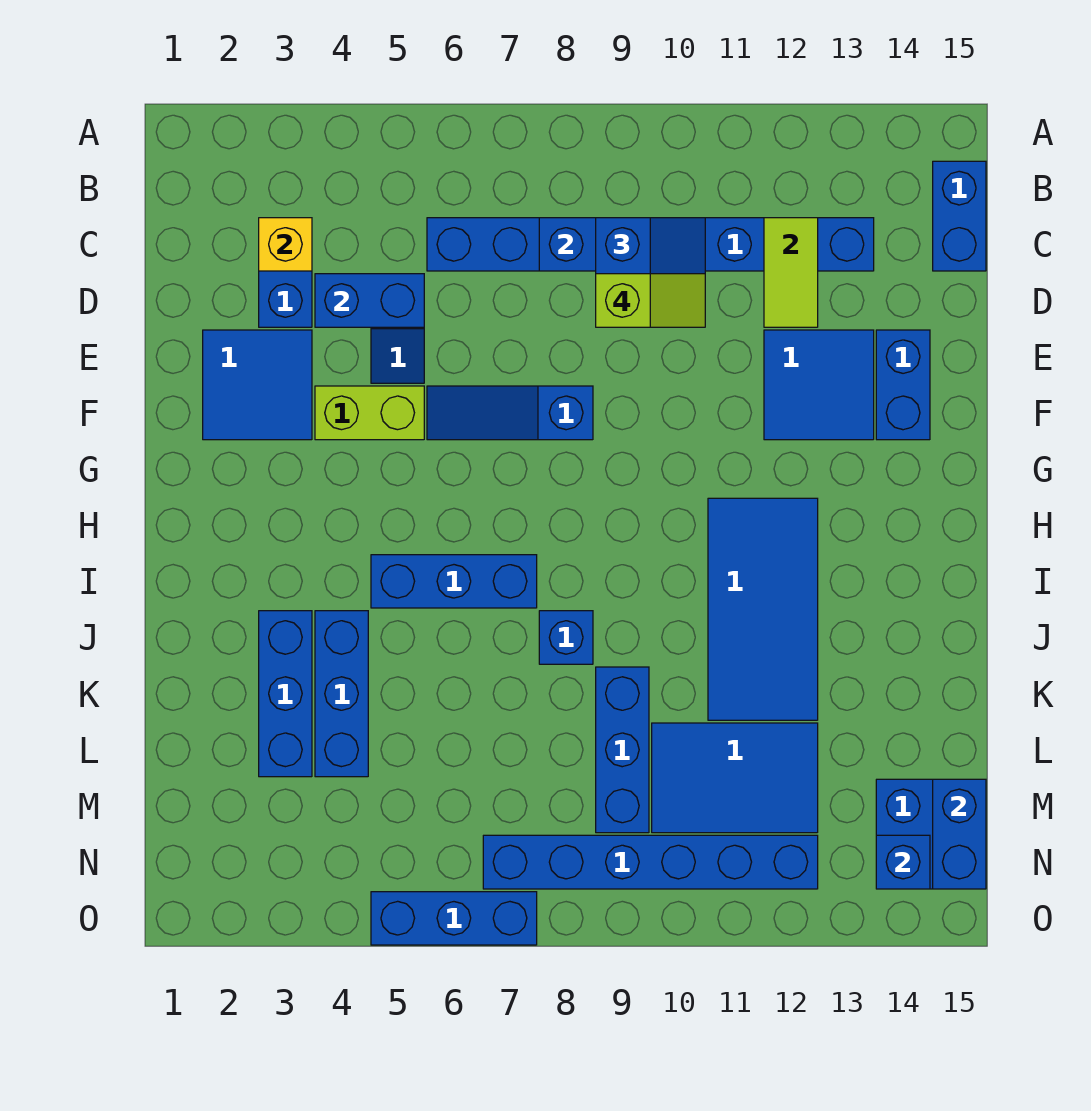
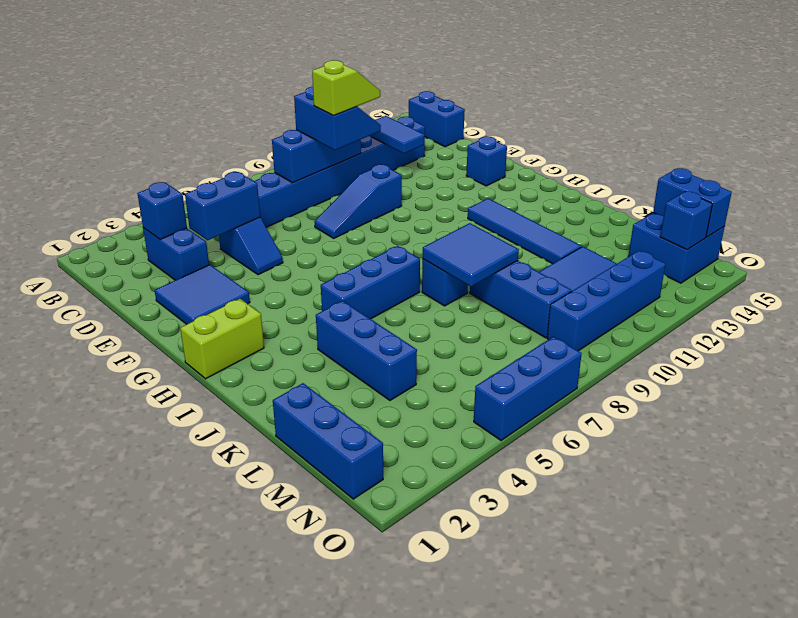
yellow brick C3 level 2 -> blue brick C3 level 2
lime tile C12:D12 level 2 -> blue tile C12:D12 level 2
blue tile E12:F13 level 1 -> blue tile J8:K9 level 2
blue brick E14:F14 level 1 -> blue brick F14 level 1
lime brick F4:F5 level 1 -> lime brick H1:H2 level 1
blue slope F6:F8 level 1 top 8 -> blue slope E8:E10 level 1 top 10
blue tile H11:K12 level 1 -> blue tile H12:K12 level 1
blue brick J3:L3 level 1 -> blue brick L1:N1 level 1
blue brick N7:N12 level 1 -> blue brick N9:N12 level 1

